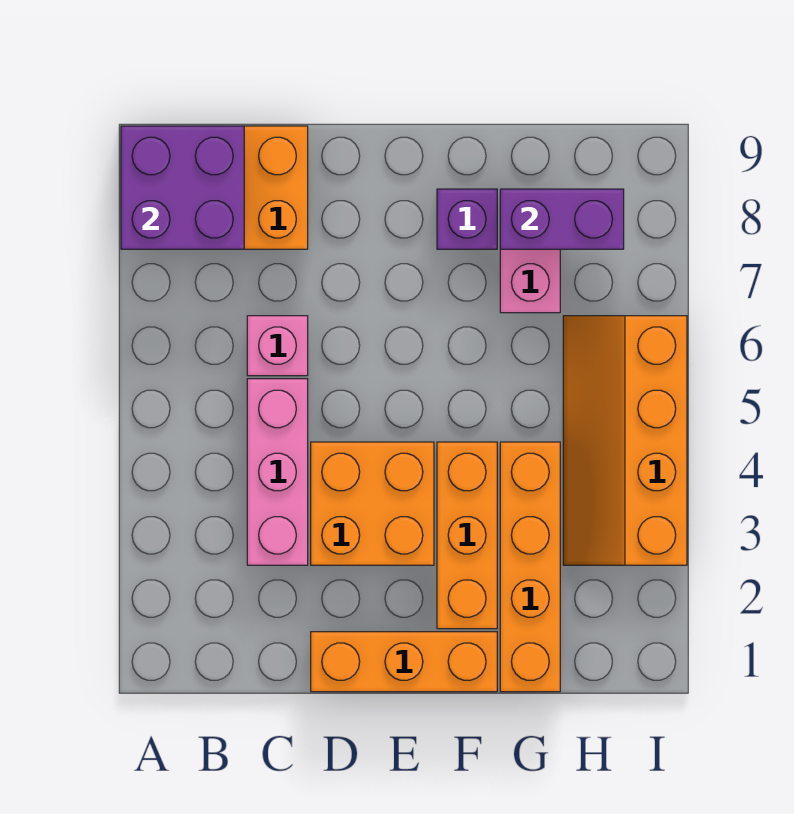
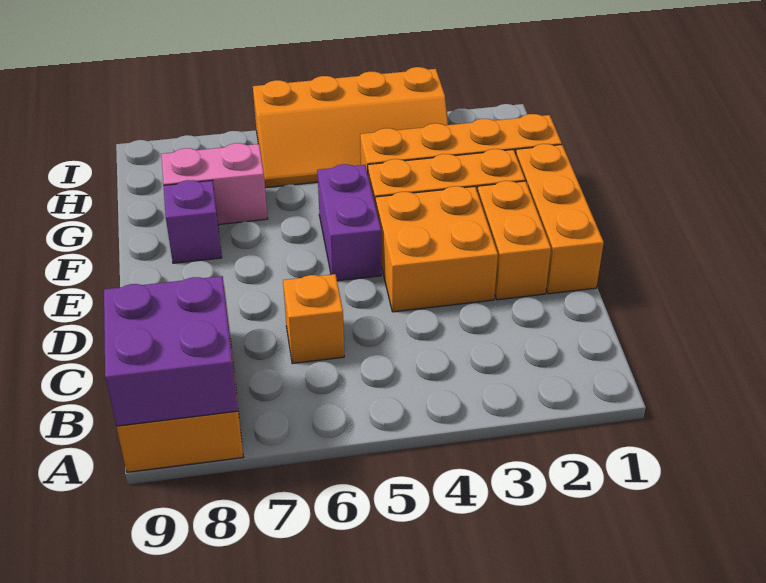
pink brick C3:C5 level 1 -> none
pink brick C6 level 1 -> orange brick C6 level 1
none -> orange brick D2:E2 level 1
purple brick G8:H8 level 2 -> purple brick E5:F5 level 1

